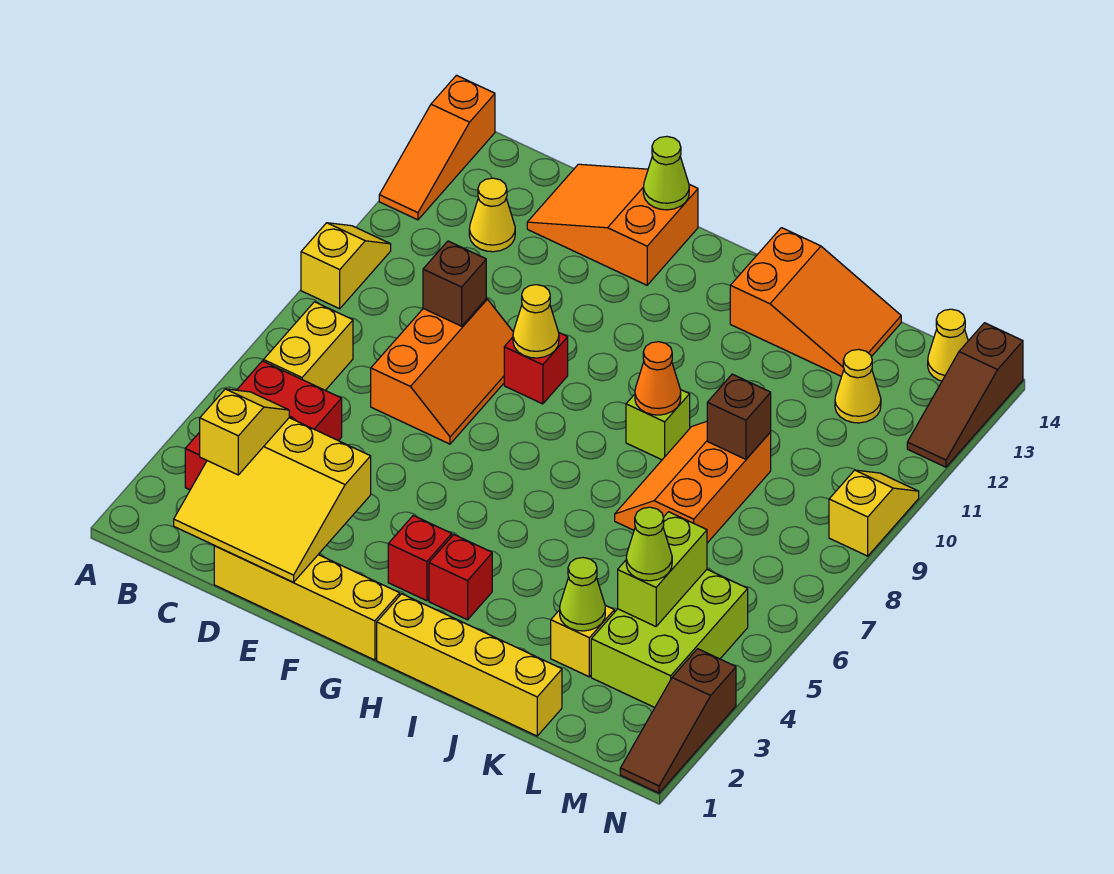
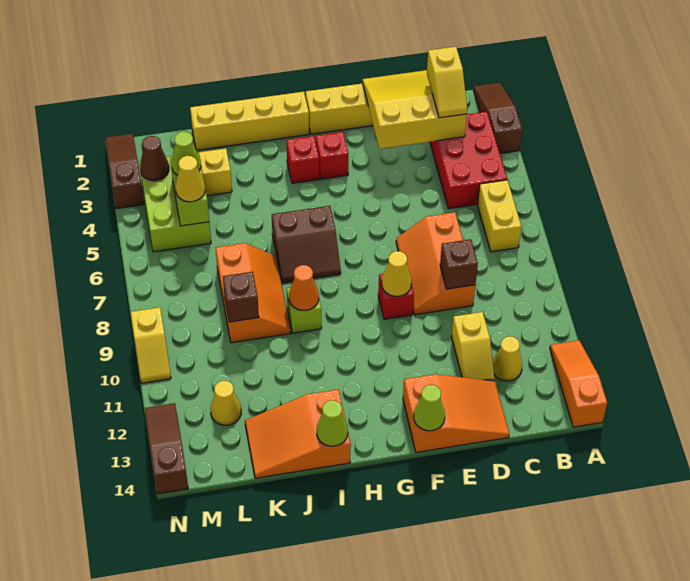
none -> brown slope A1:A3 level 1 top 3
yellow slope A9:A10 level 1 top 9 -> yellow slope D11:D12 level 1 top 11
none -> brown slope H6:I7 level 1 top 6
lime cone K3 level 2 -> lime cone I14 level 2
none -> brown cone M3 level 2
yellow cone M14 level 1 -> yellow cone L5 level 3

